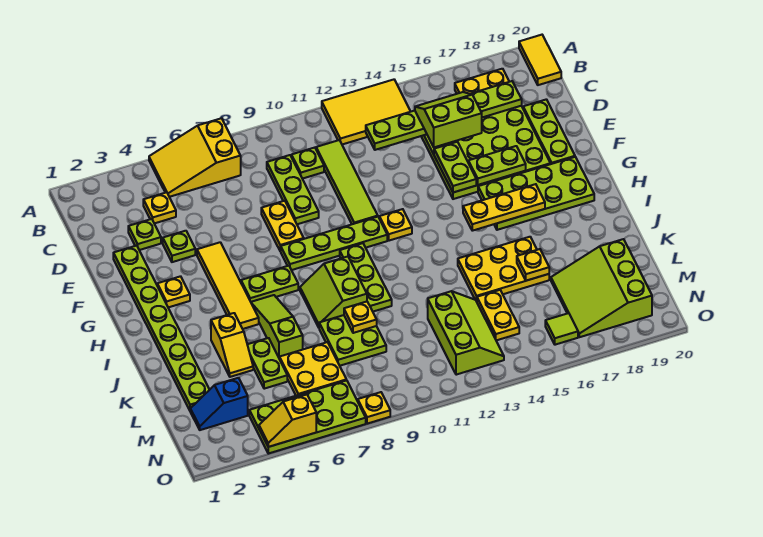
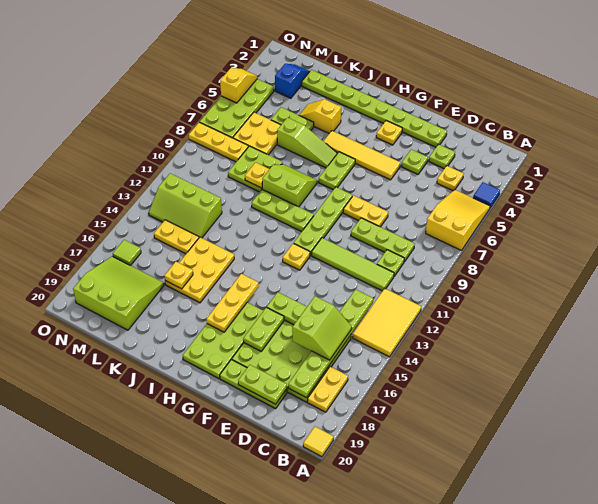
none -> blue tile A4 level 1
yellow tile A20:B20 level 1 -> yellow tile A20 level 1
none -> lime plate D19:E19 level 2
yellow plate O8 level 1 -> yellow plate M8:O8 level 1

